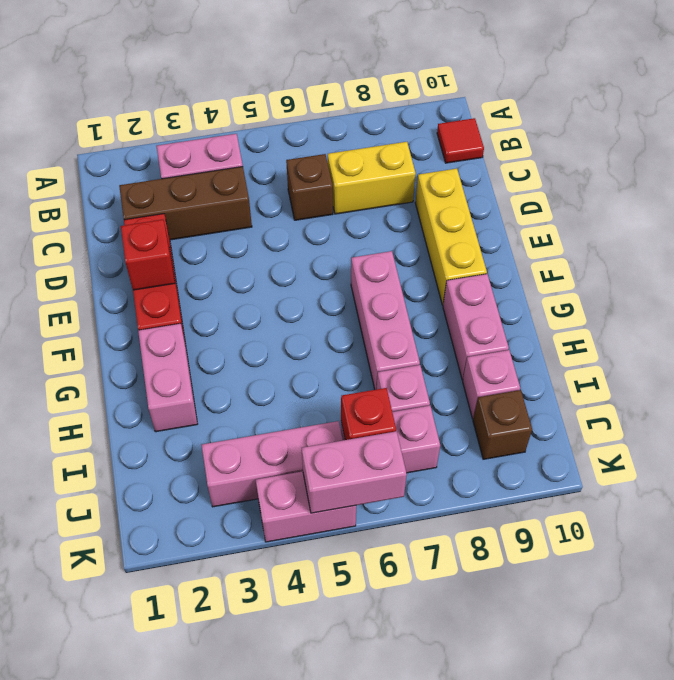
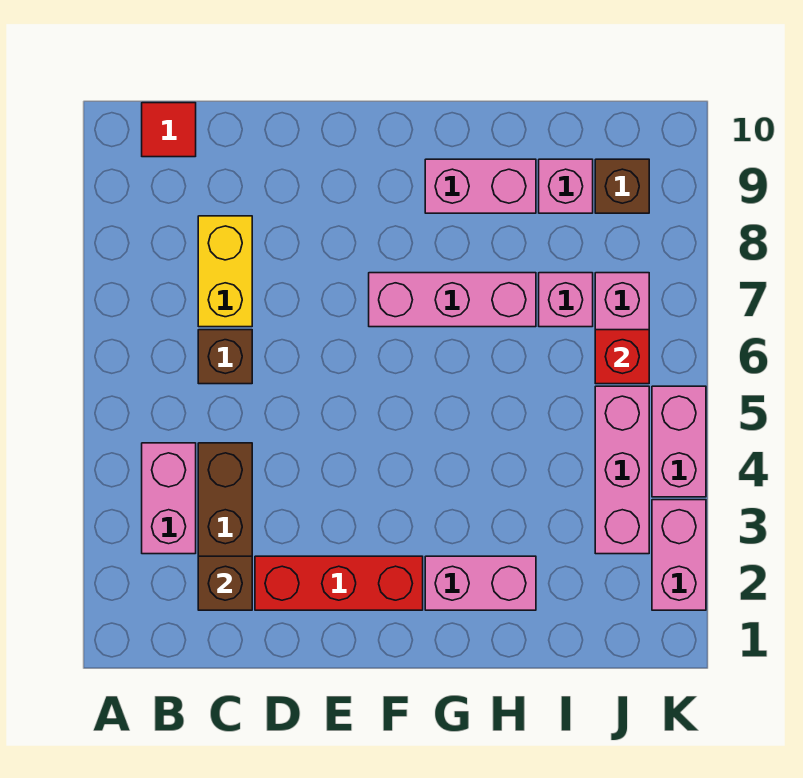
none -> brown brick C2 level 2
yellow brick D9:F9 level 1 -> none
red brick E2 level 2 -> none
pink brick K5:K6 level 2 -> pink brick K2:K3 level 1

